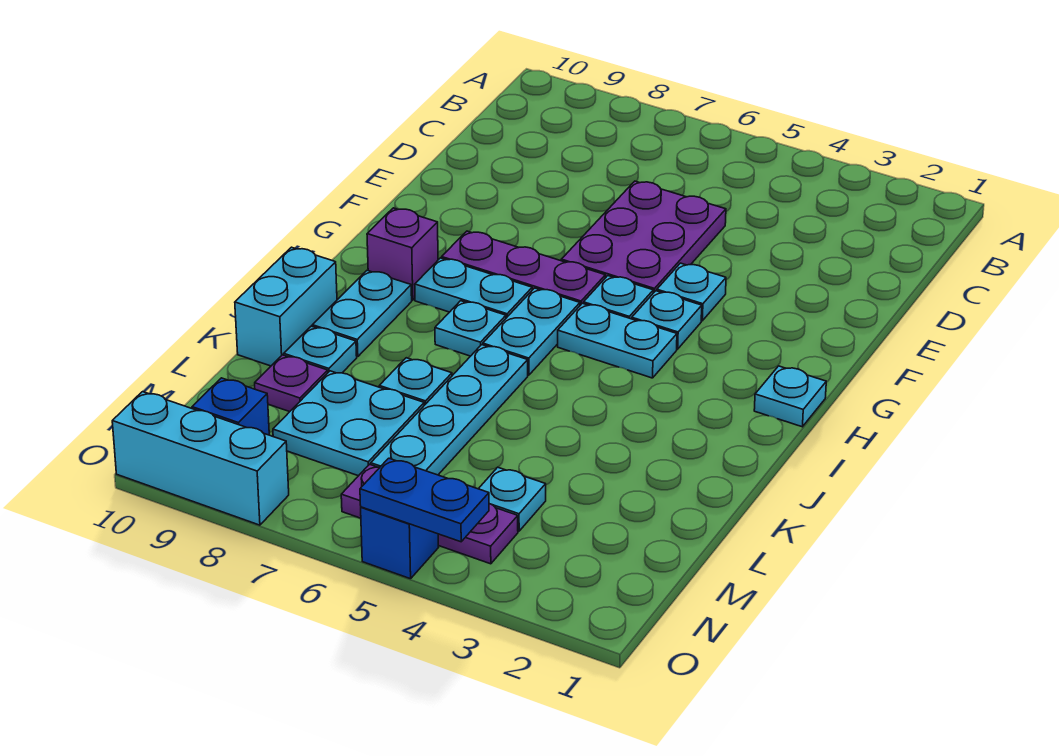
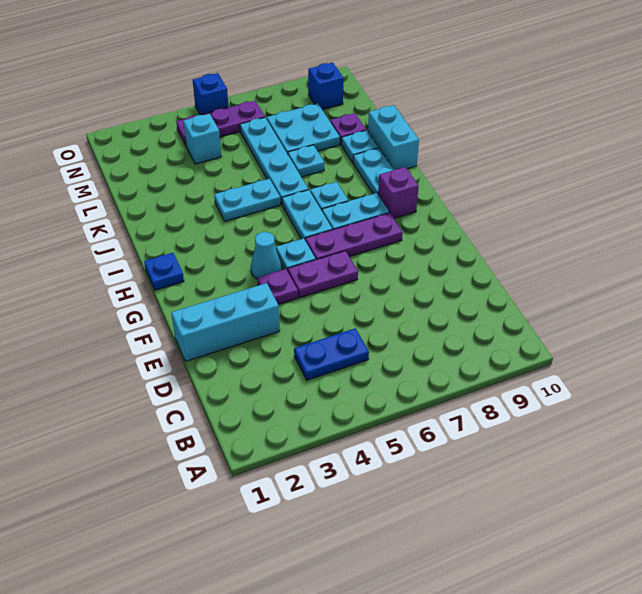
purple plate D5:F6 level 1 -> purple plate F5:F6 level 1
cyan plate F4 level 1 -> purple plate F4 level 1
cyan plate G4 level 1 -> cyan cone G4 level 1
cyan plate H1 level 1 -> blue plate H1 level 1
cyan plate H4:H5 level 1 -> cyan plate J4:J5 level 1
cyan plate M4 level 1 -> cyan brick M4 level 1
blue plate O4:O5 level 2 -> blue plate C4:C5 level 1
cyan brick O8:O10 level 1 -> cyan brick E1:E3 level 1

